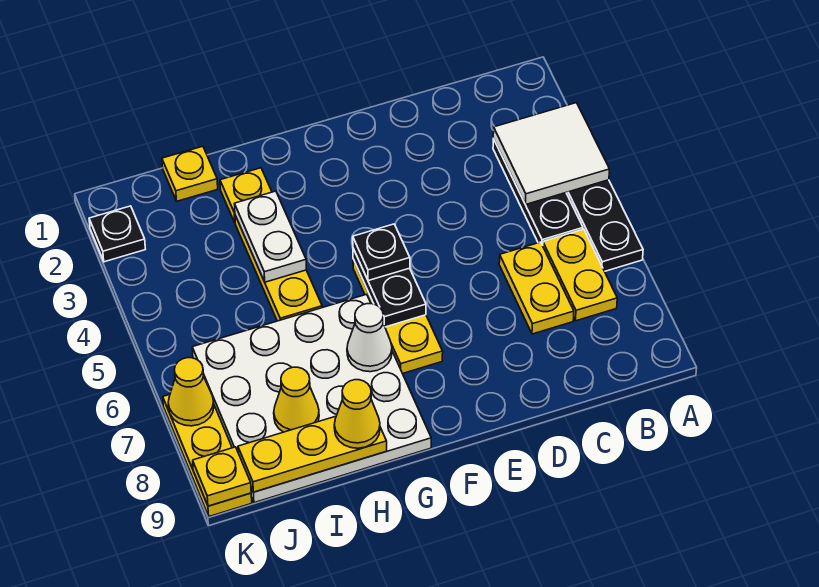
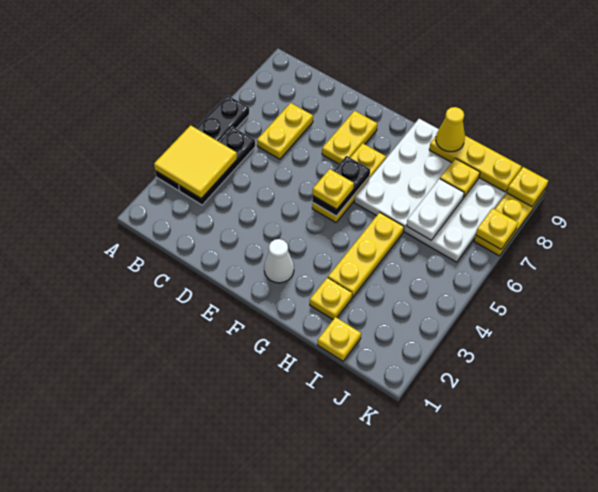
white tile A3:B4 level 2 -> yellow tile A3:B4 level 2
yellow plate B6:B7 level 1 -> yellow plate E7:E8 level 1
black plate F5 level 3 -> yellow plate F5 level 3
white cone G7 level 2 -> white cone F2 level 1
white plate H3:H4 level 2 -> white plate I6:I7 level 2
yellow cone I8 level 2 -> yellow plate I8 level 2
black plate K2 level 1 -> none
yellow cone K7 level 2 -> yellow plate K7 level 2

